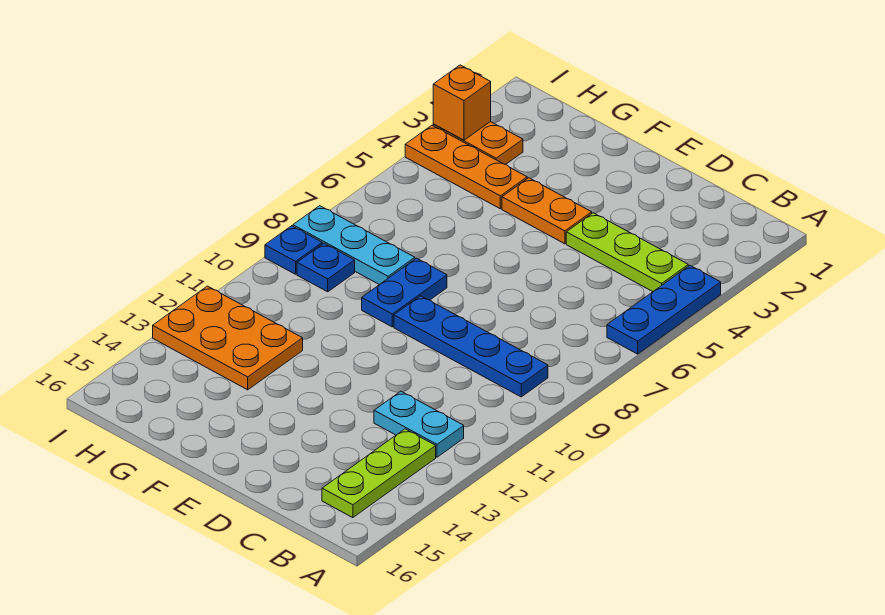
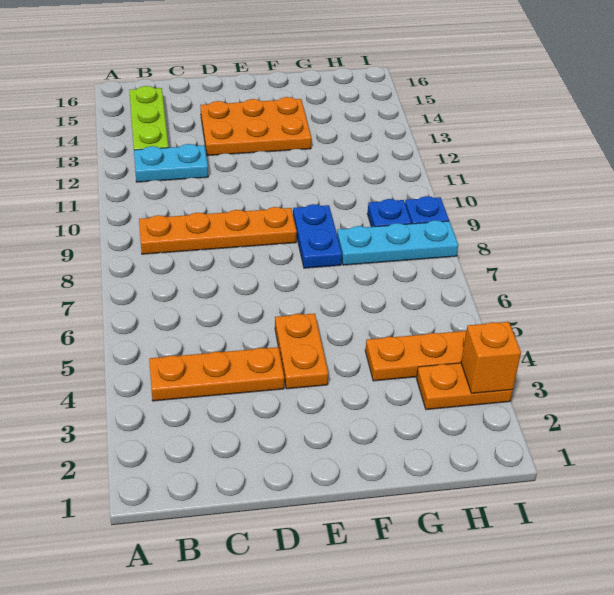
blue plate A4:A6 level 1 -> none
lime plate B4:D4 level 1 -> orange plate B4:D4 level 1
blue plate B9:E9 level 1 -> orange plate B9:E9 level 1
orange plate E4:F4 level 1 -> orange plate E4:E5 level 1
orange plate G12:I13 level 1 -> orange plate D13:F14 level 1

